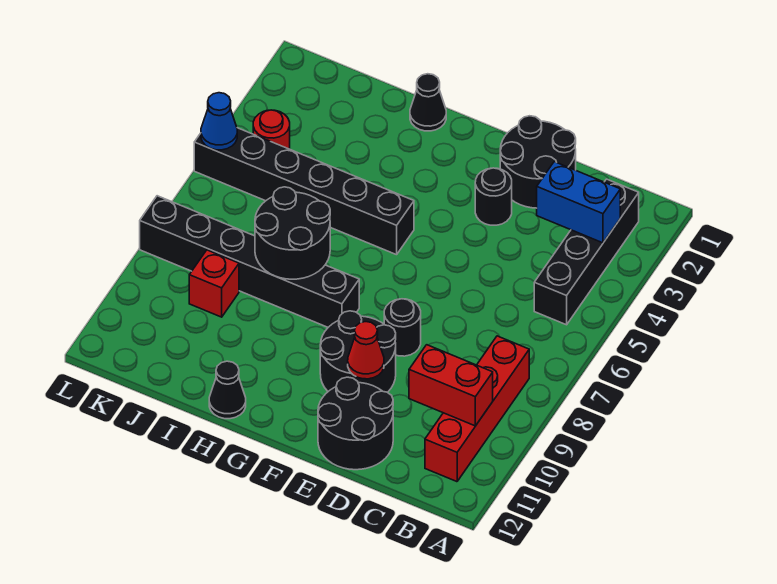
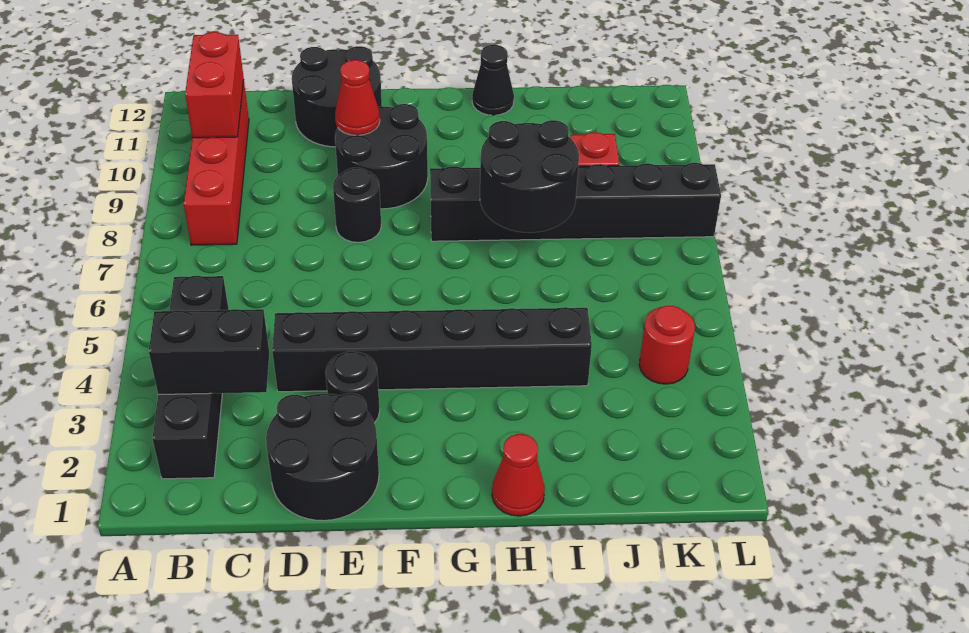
blue brick B3:C3 level 2 -> black brick B3:C3 level 2
red brick B10:C10 level 2 -> red brick B10:B11 level 2
black brick G5:L5 level 1 -> black brick D4:I4 level 1
black cone H1 level 1 -> red cone H1 level 1
blue cone L5 level 2 -> none

